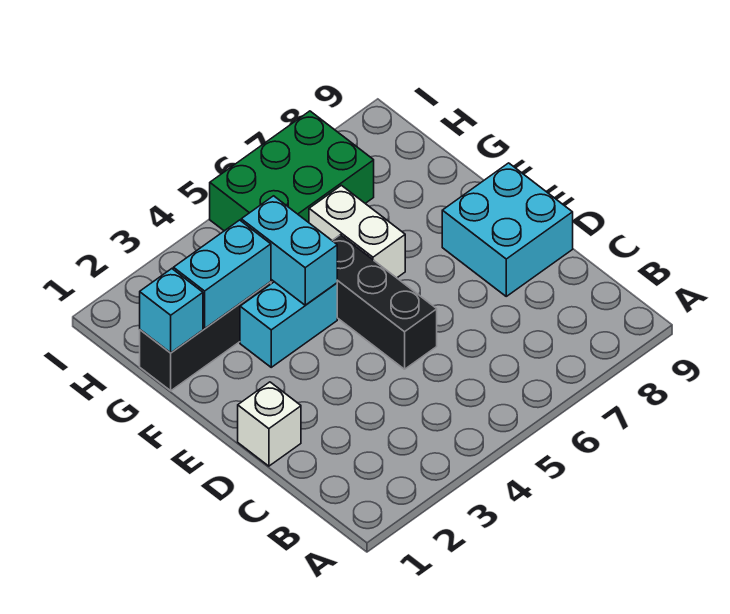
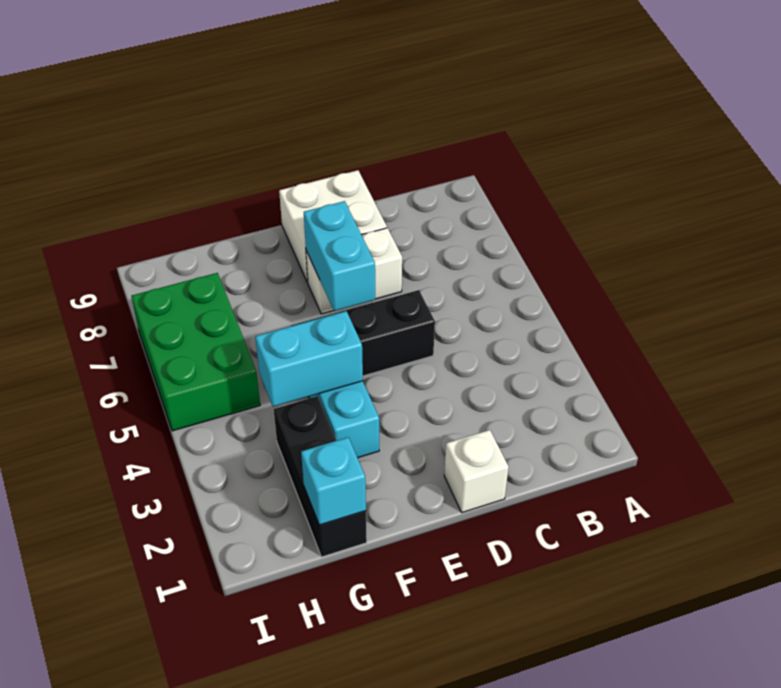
cyan brick D8:E9 level 1 -> white brick D8:E9 level 1
white brick F6:G6 level 1 -> white brick D7:E7 level 1
cyan brick G2:G3 level 2 -> cyan brick E6:E7 level 2

